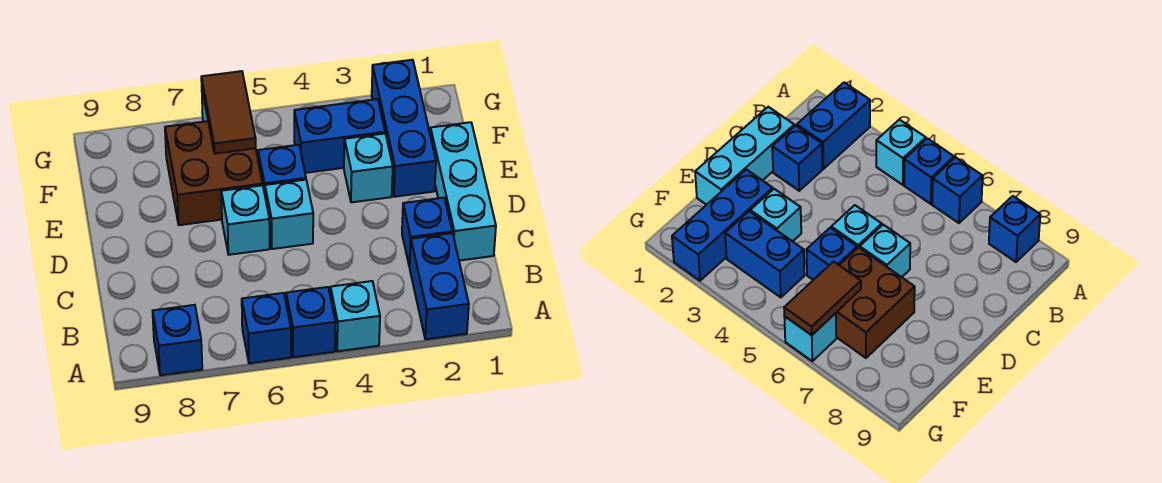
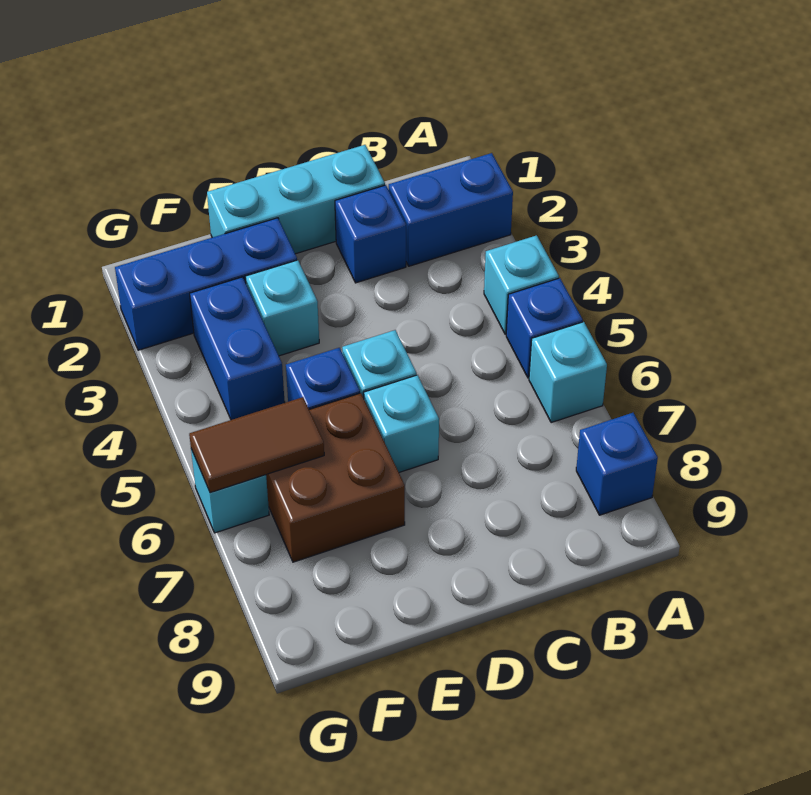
blue brick A6 level 1 -> cyan brick A6 level 1

